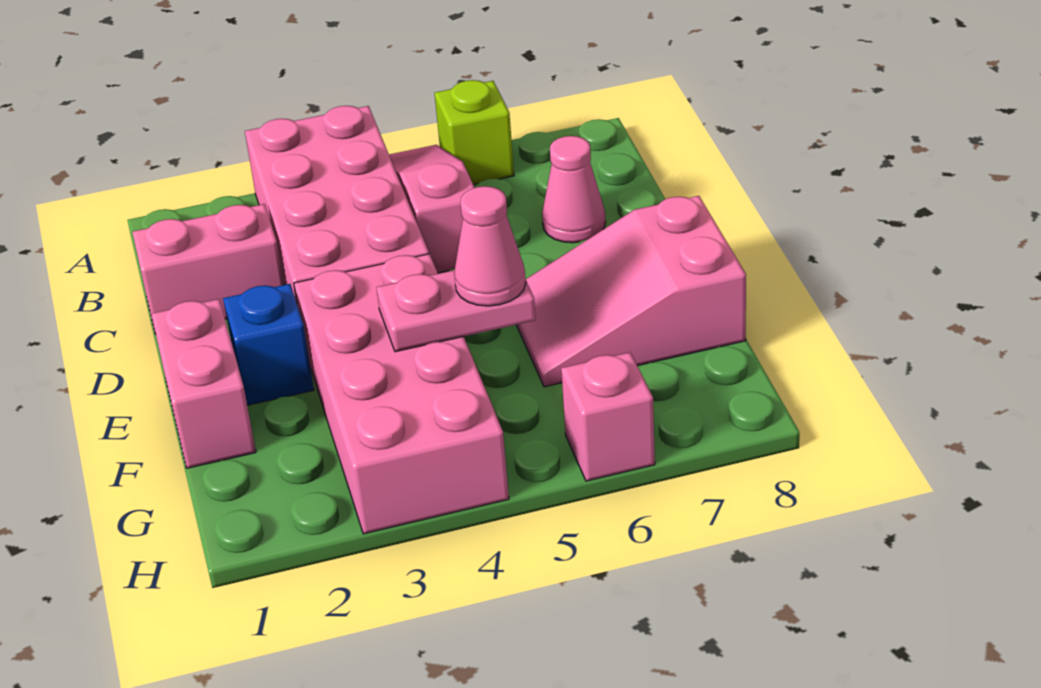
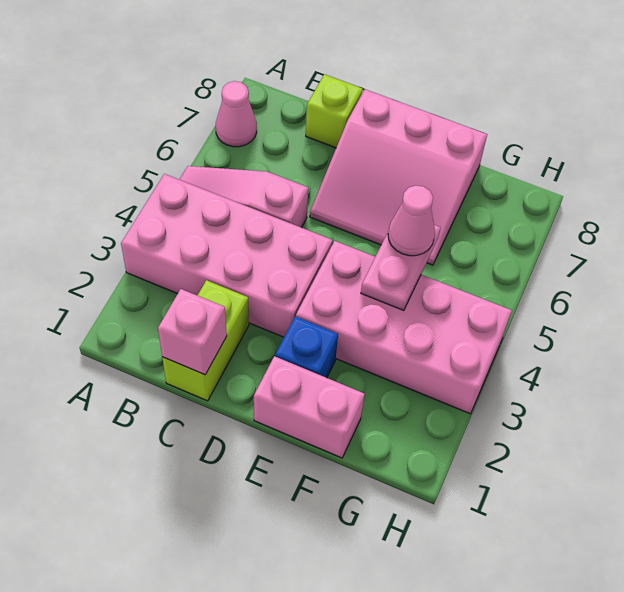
lime brick A6 level 1 -> lime brick C8 level 1
pink brick C1:C2 level 1 -> lime brick C1:C2 level 1
pink cone C7 level 1 -> pink cone A7 level 1
pink slope E6:F8 level 1 top 8 -> pink slope D6:F8 level 1 top 8
pink brick H6 level 1 -> pink brick C1 level 2

